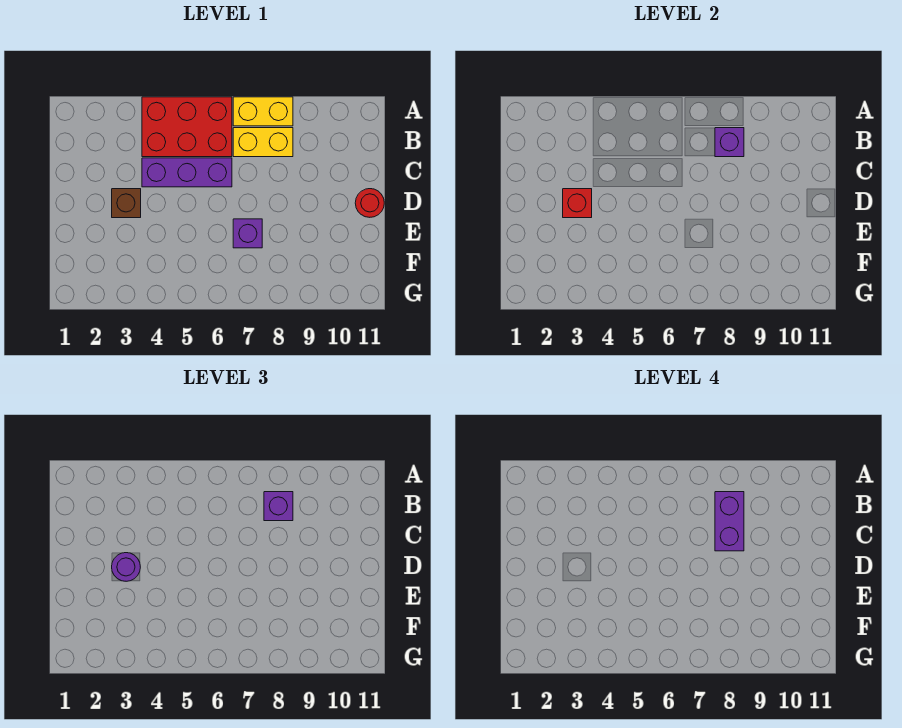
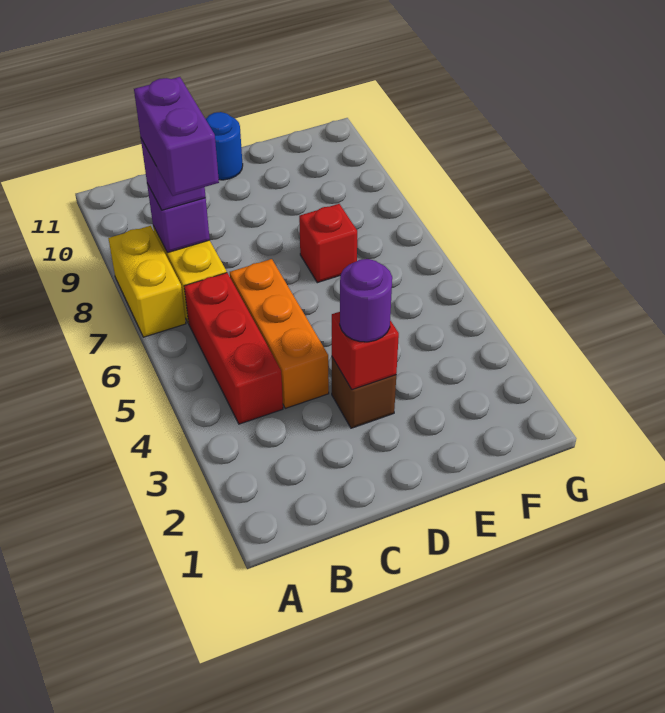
red brick A4:B6 level 1 -> red brick B4:B6 level 1
purple brick B8:C8 level 4 -> purple brick B7:B8 level 4
purple brick C4:C6 level 1 -> orange brick C4:C6 level 1
red round brick D11 level 1 -> blue round brick D11 level 1
purple brick E7 level 1 -> red brick E7 level 1

